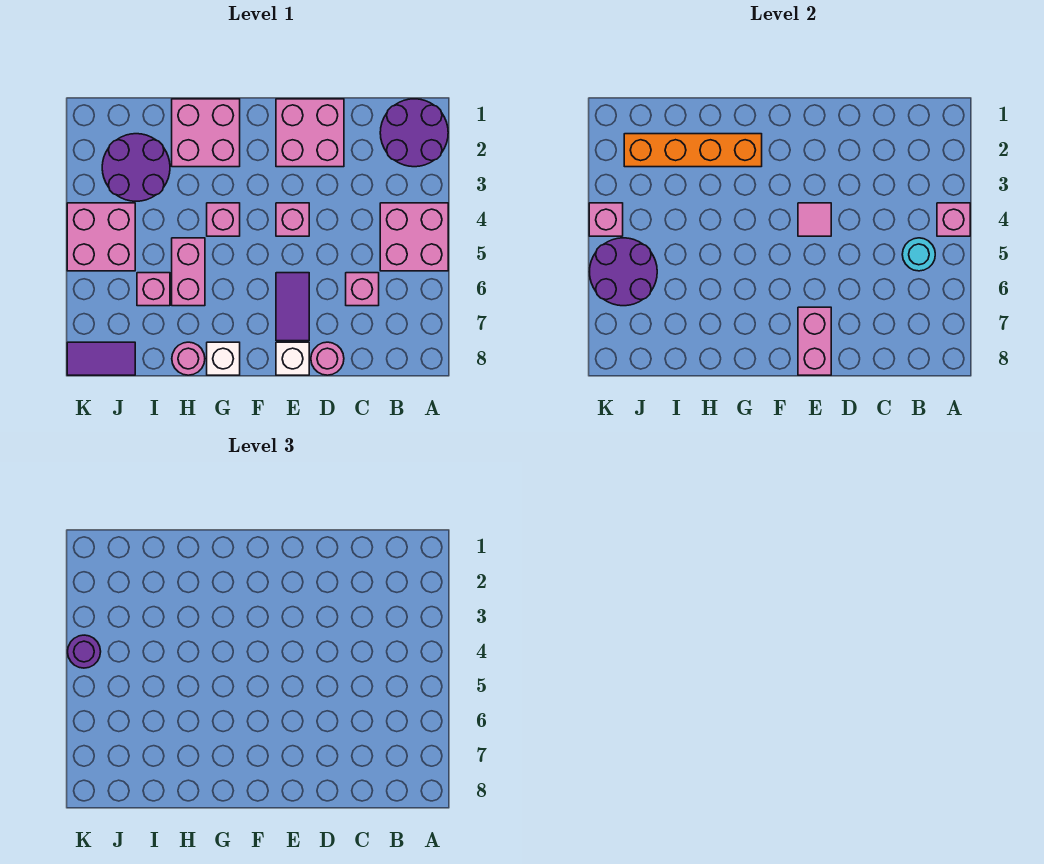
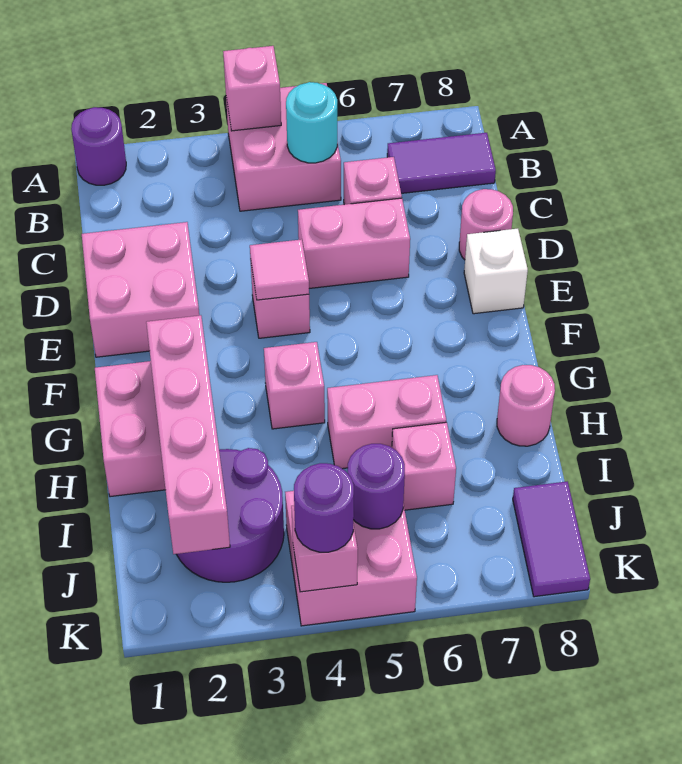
purple round brick A1:B2 level 1 -> purple round brick A1 level 1
purple tile E6:E7 level 1 -> purple tile B7:B8 level 1
pink brick E7:E8 level 2 -> pink brick D5:D6 level 1
orange brick G2:J2 level 2 -> pink brick G2:J2 level 2
white brick G8 level 1 -> none
purple round brick J5:K6 level 2 -> purple round brick J5 level 2

